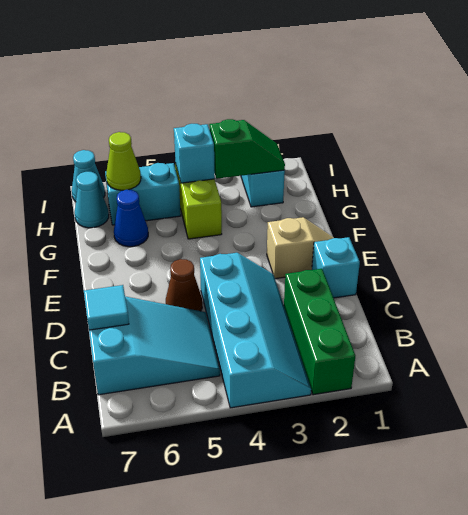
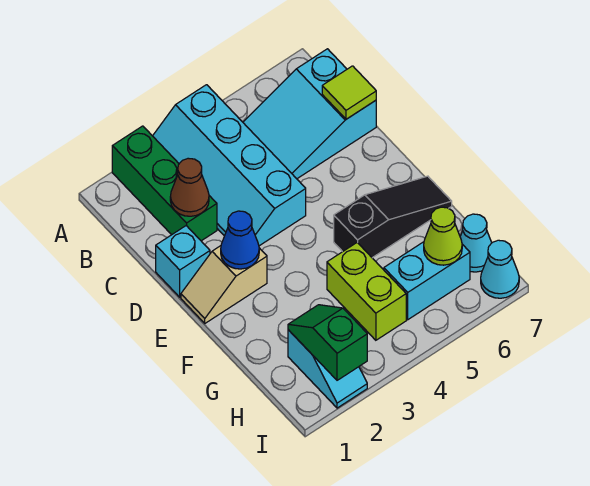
cyan tile C7 level 2 -> lime tile C7 level 2
brown cone D5 level 1 -> brown cone C2 level 2
none -> black slope F5:F7 level 1 top 5
blue cone G6 level 1 -> blue cone E2 level 2
green slope H2:H3 level 2 top 3 -> green slope H2:I2 level 2 top I
cyan brick H4 level 2 -> none

